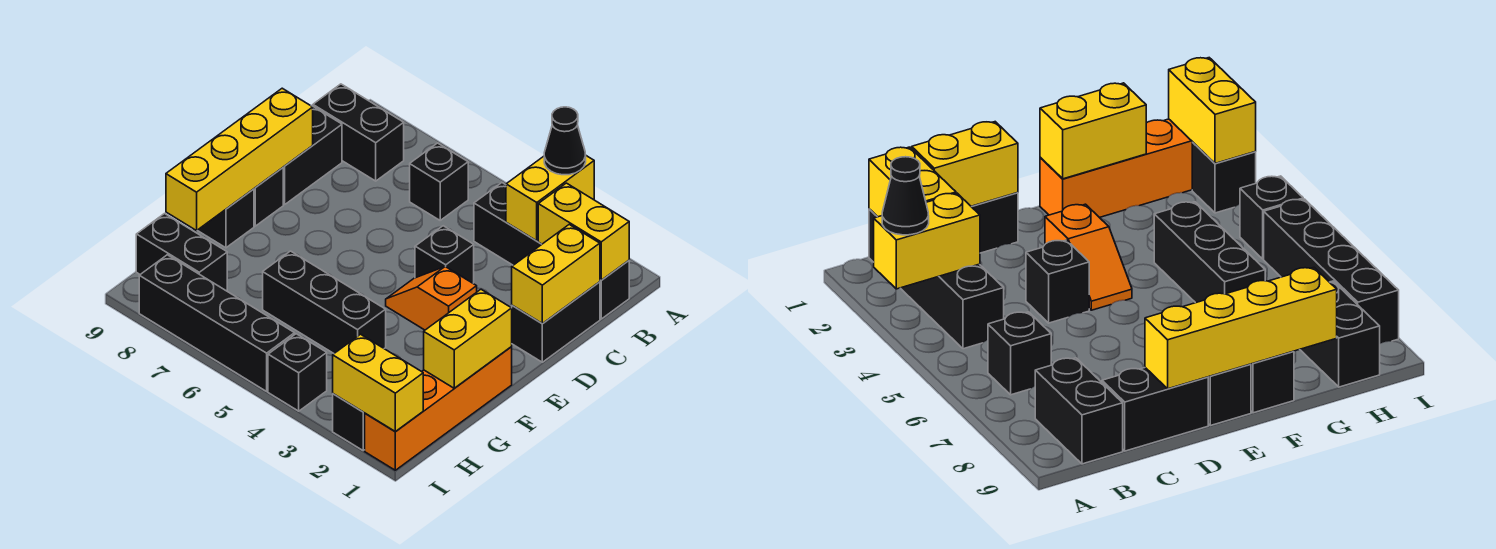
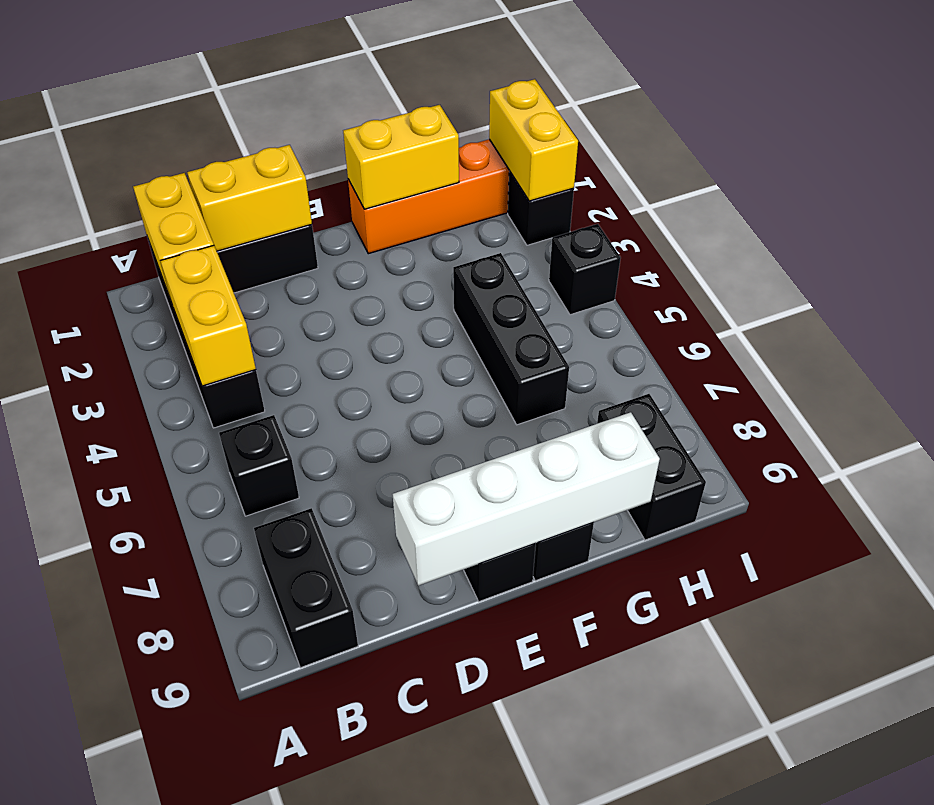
yellow brick A3:B3 level 2 -> yellow brick B3:B4 level 2
black cone A3 level 3 -> none
black brick C9:D9 level 1 -> none
black brick D4 level 1 -> none
yellow brick D9:G9 level 2 -> white brick D9:G9 level 2
orange slope E3:E4 level 1 top 3 -> none
black brick I5:I8 level 1 -> none

